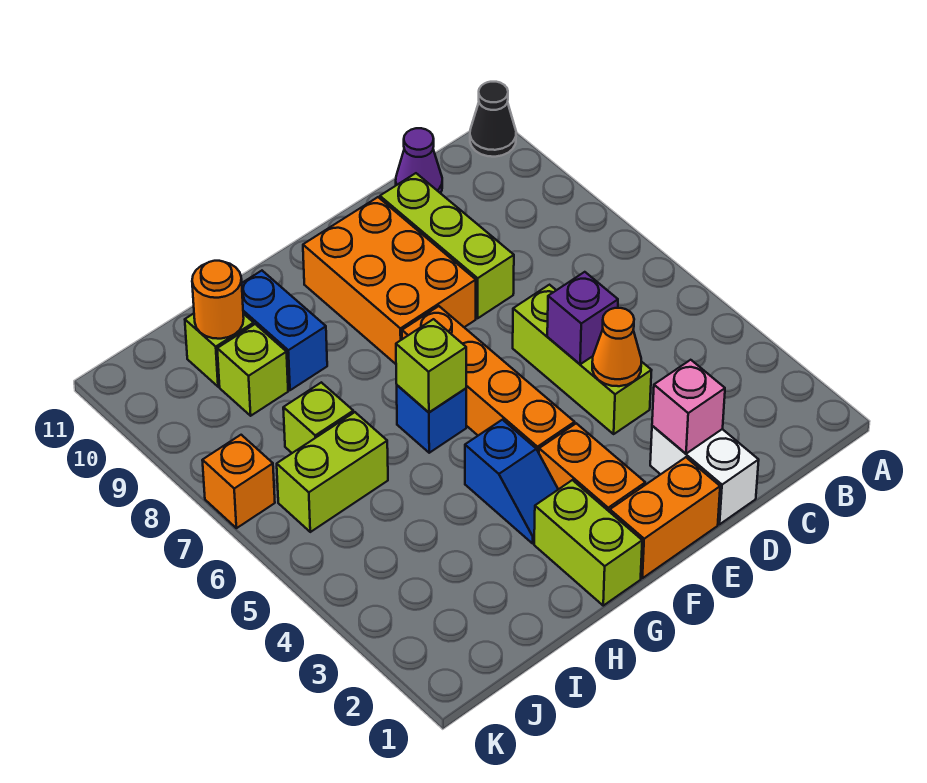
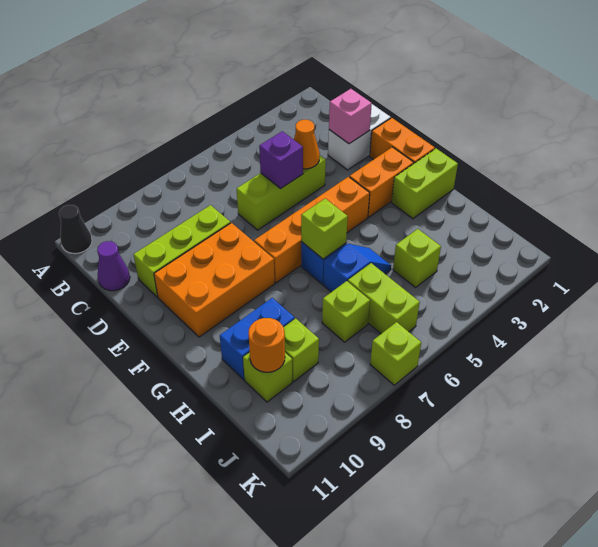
blue slope G3:G4 level 1 top 4 -> blue slope H5:H6 level 1 top 6
none -> lime brick I4 level 1
orange brick K7 level 1 -> lime brick K7 level 1

